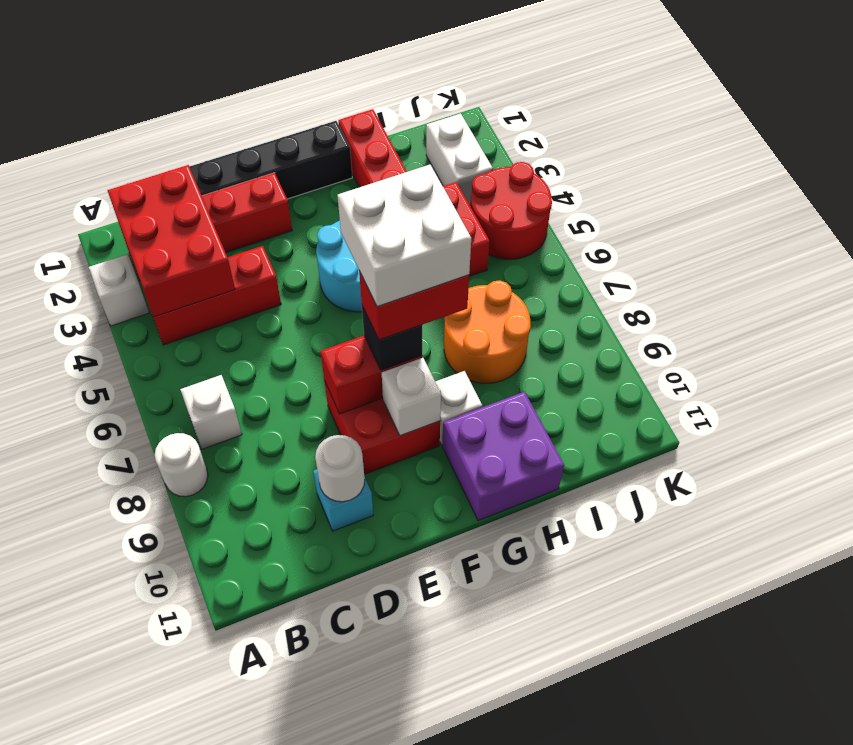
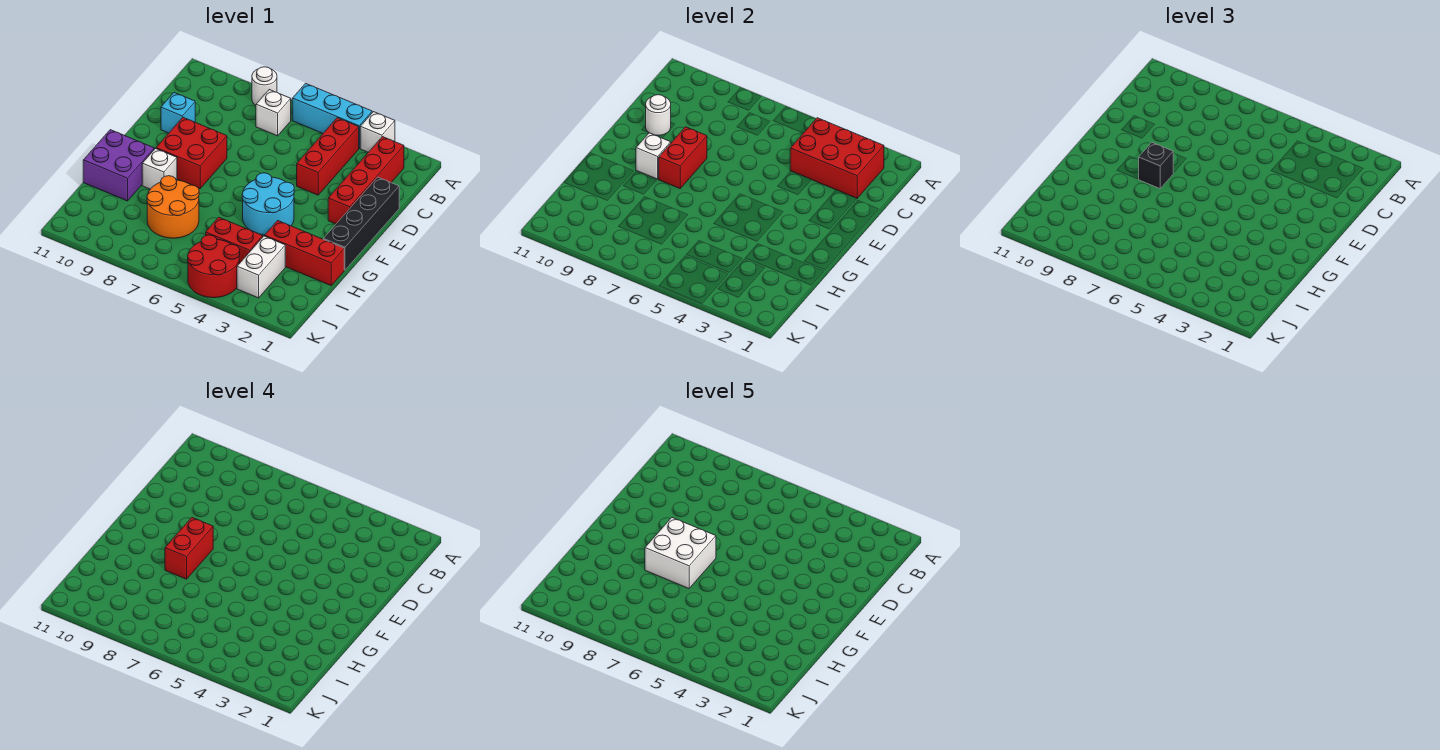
none -> cyan brick A4:A6 level 1
white brick J2:J3 level 1 -> white brick I3:J3 level 1

